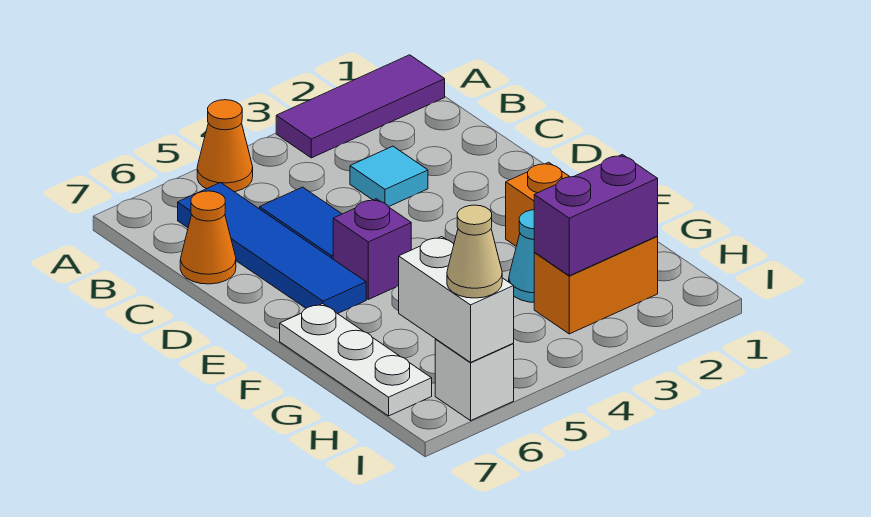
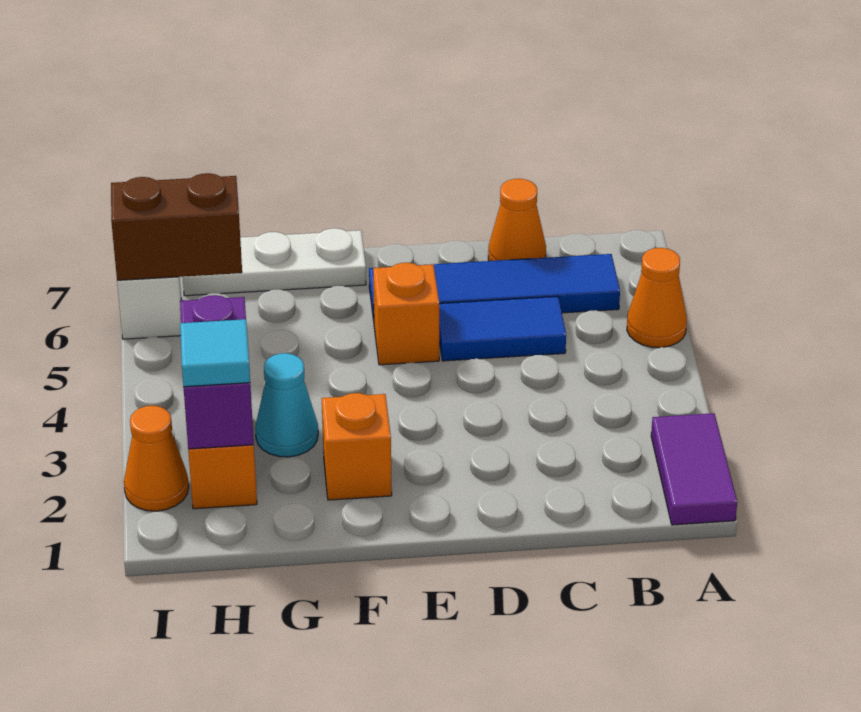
purple tile A1:A3 level 1 -> purple tile A1:A2 level 1
cyan tile C3 level 1 -> cyan tile H2 level 3
purple brick E5 level 1 -> orange brick E5 level 1
white brick H6:I6 level 2 -> brown brick H6:I6 level 2
none -> orange cone I2 level 1
tan cone I6 level 3 -> none

